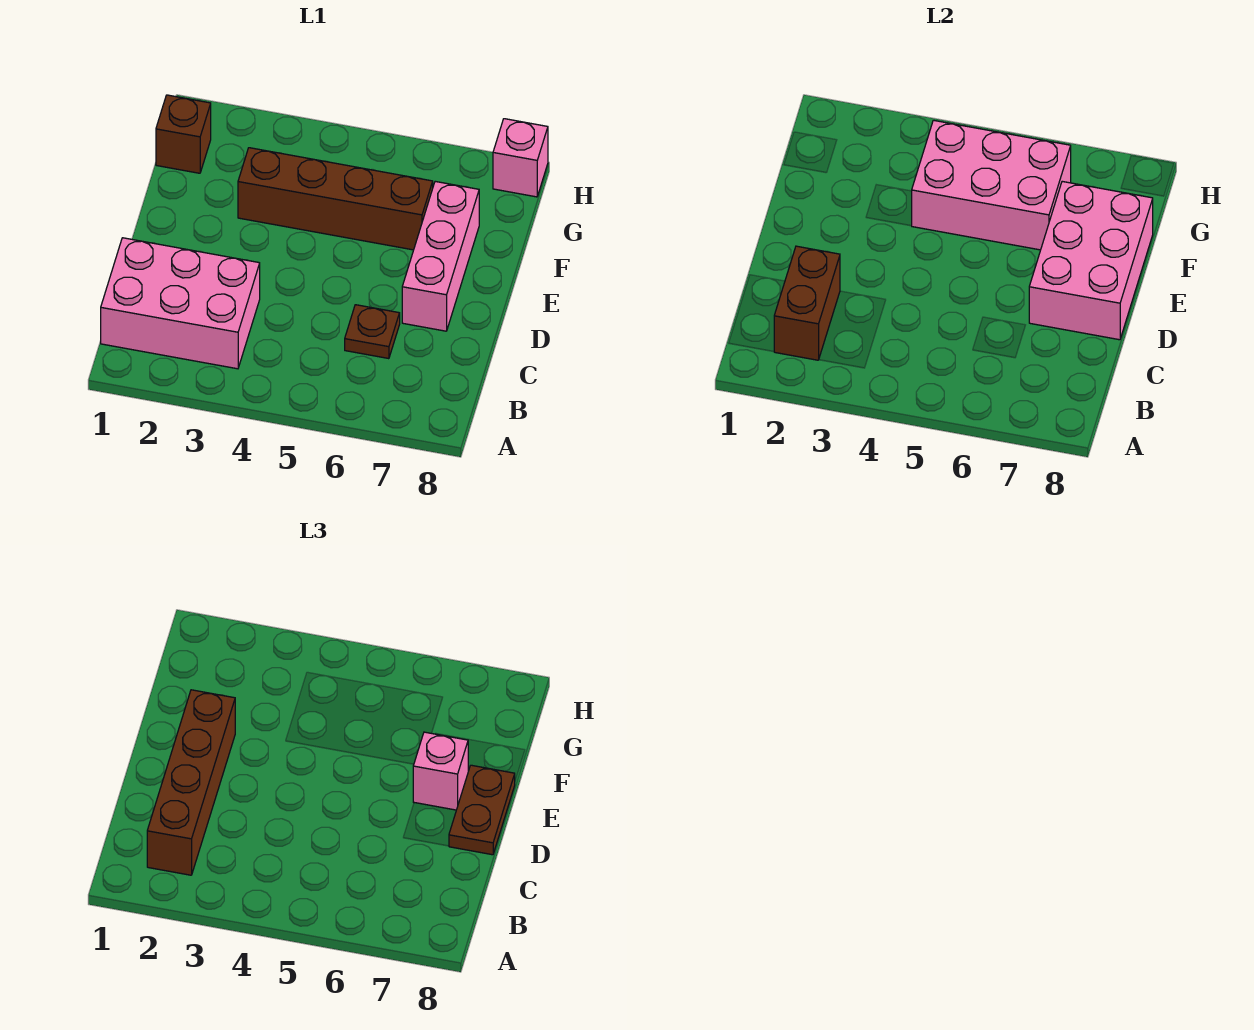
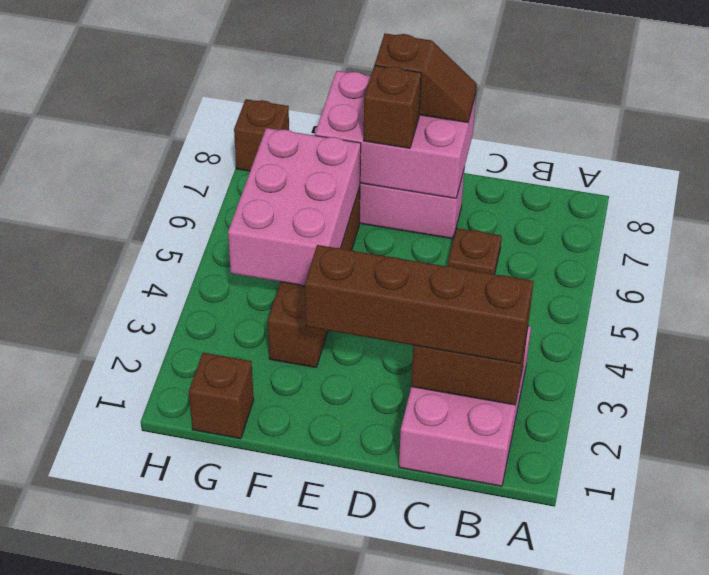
brown plate D8:E8 level 3 -> brown slope D8:E8 level 3 top E
pink brick E7 level 3 -> brown brick E7 level 3
pink brick H8 level 1 -> brown brick H8 level 1

